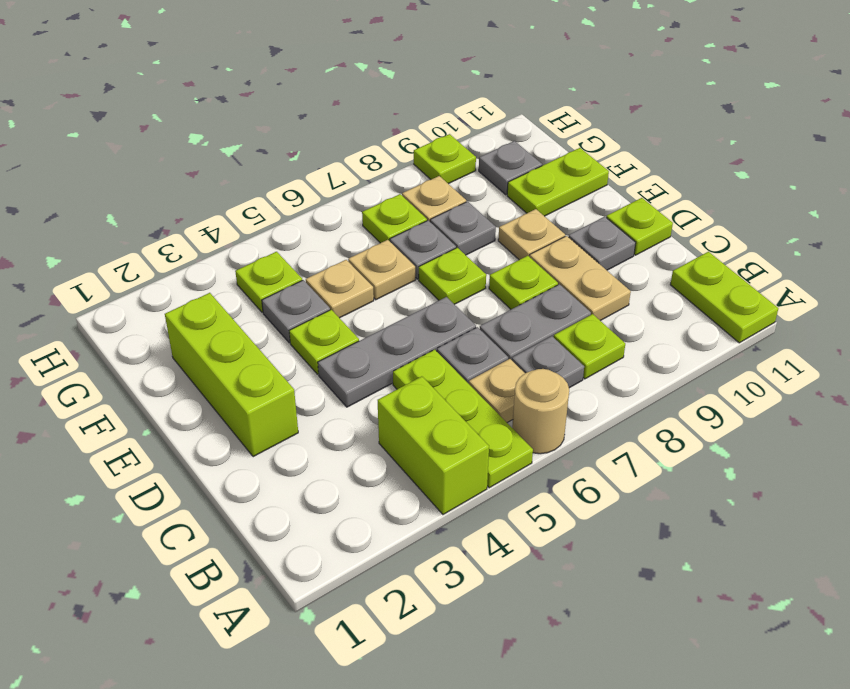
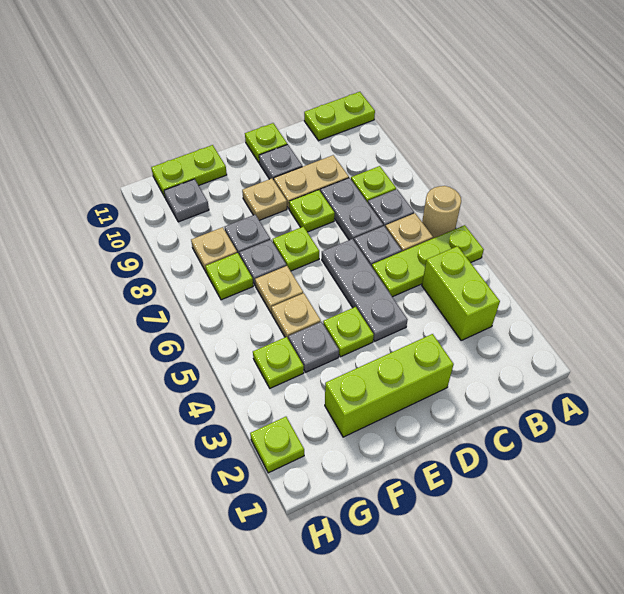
lime brick A4:B4 level 1 -> lime brick B3:B4 level 1
lime plate F10:F11 level 1 -> lime plate F11:G11 level 1
lime plate H9 level 1 -> lime plate H2 level 1

